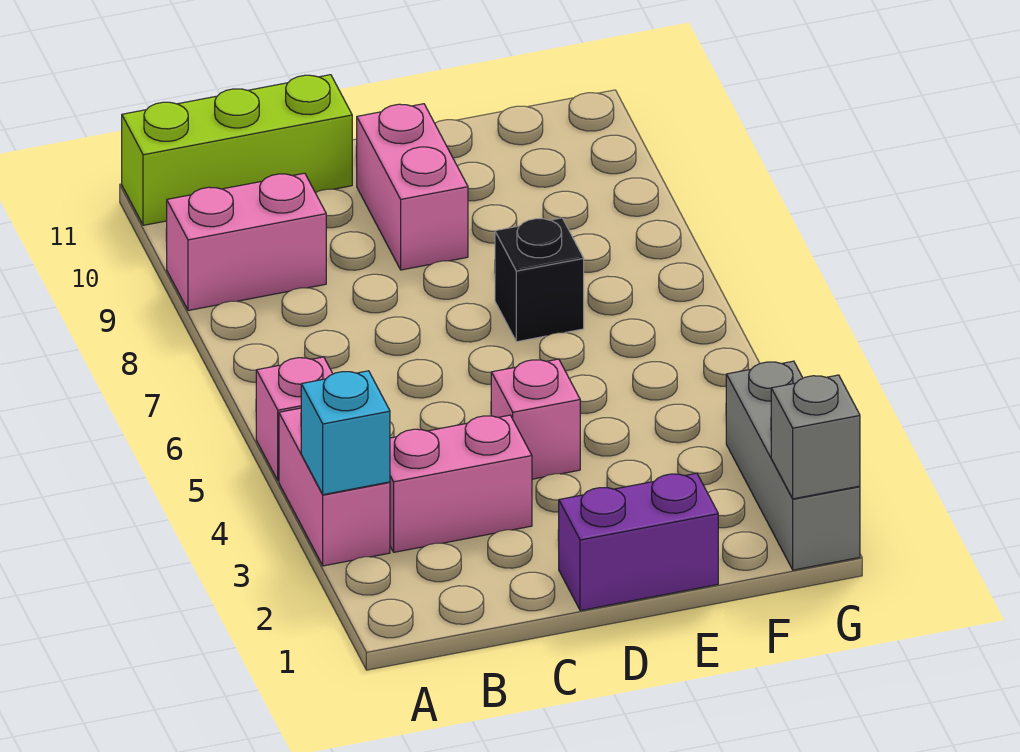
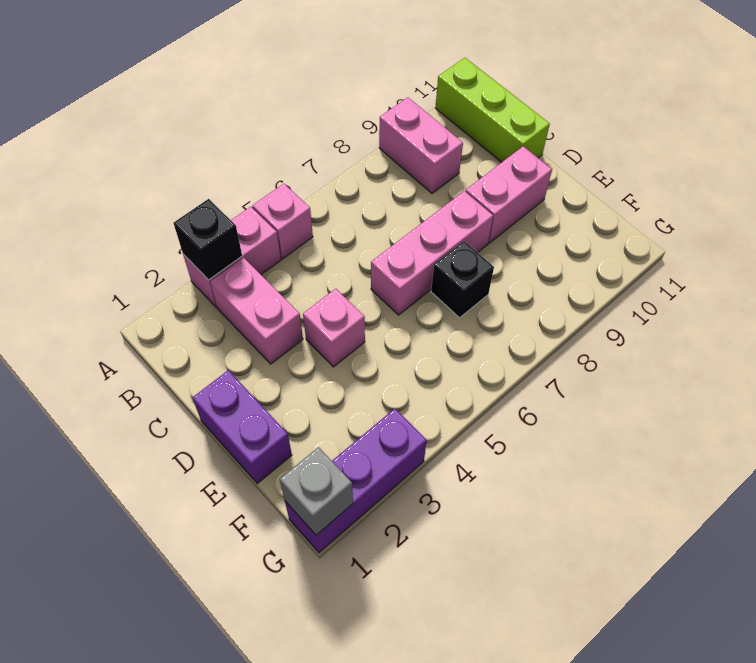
cyan brick A3 level 2 -> black brick A3 level 2
none -> pink brick D6:D8 level 1
grey brick G1:G3 level 1 -> purple brick G1:G3 level 1

